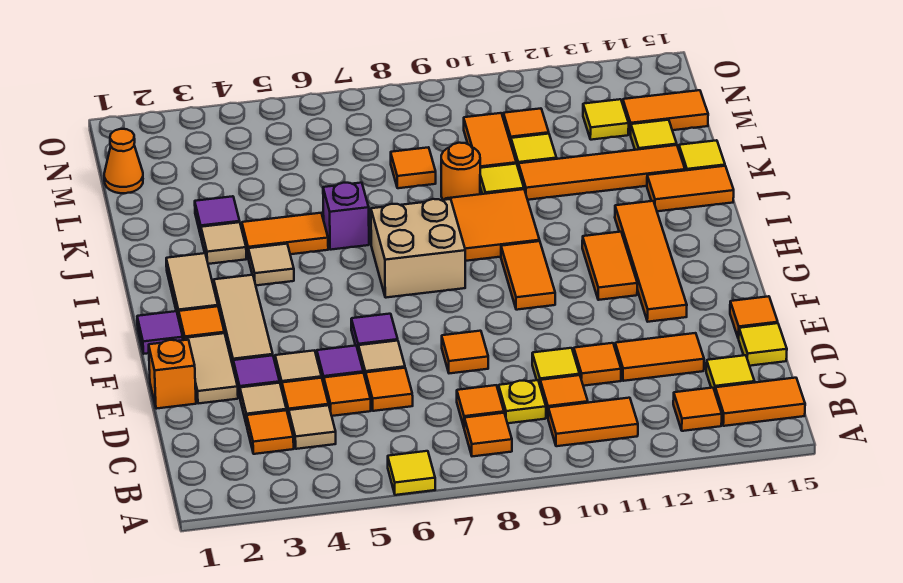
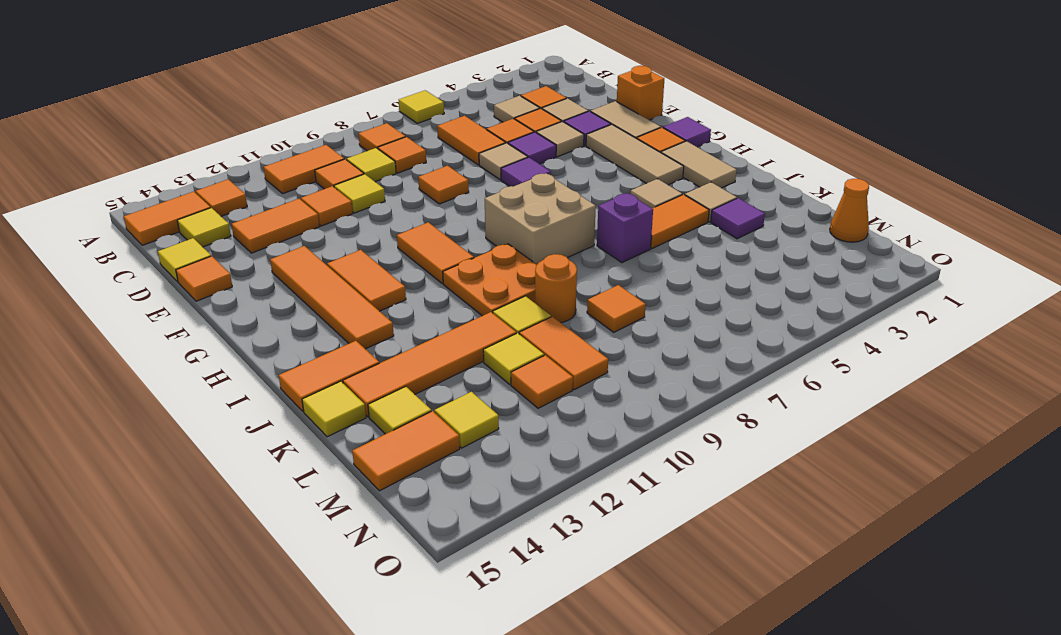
yellow plate C9 level 1 -> yellow tile C9 level 1
orange tile D6 level 1 -> orange tile C6:D6 level 1
orange tile I9:J10 level 1 -> orange plate I9:J10 level 1

